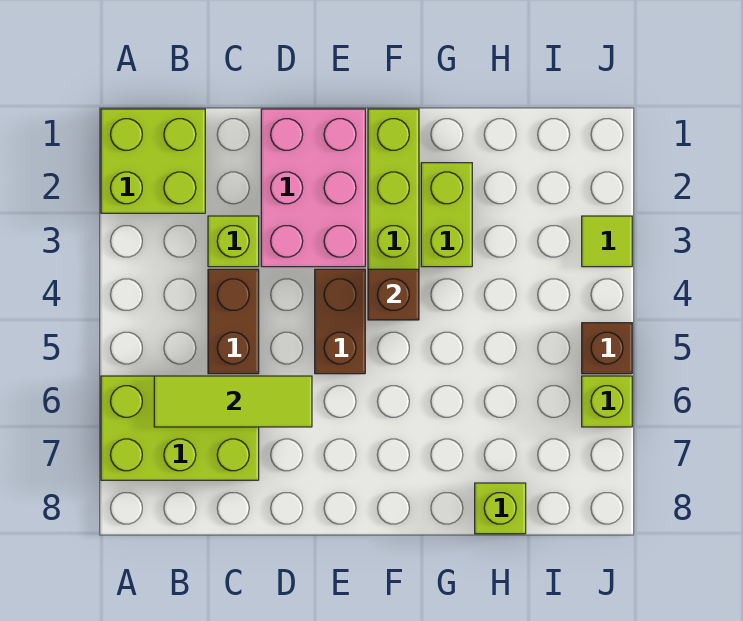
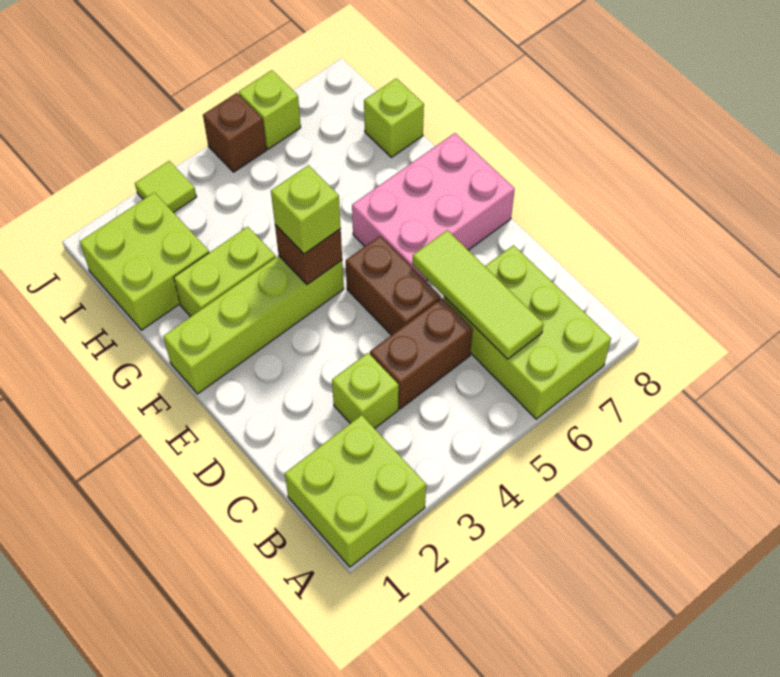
pink brick D1:E3 level 1 -> pink brick E6:F8 level 1
brown brick E4:E5 level 1 -> brown brick D5:E5 level 1
none -> lime brick F4 level 3
none -> lime brick H1:I2 level 1

